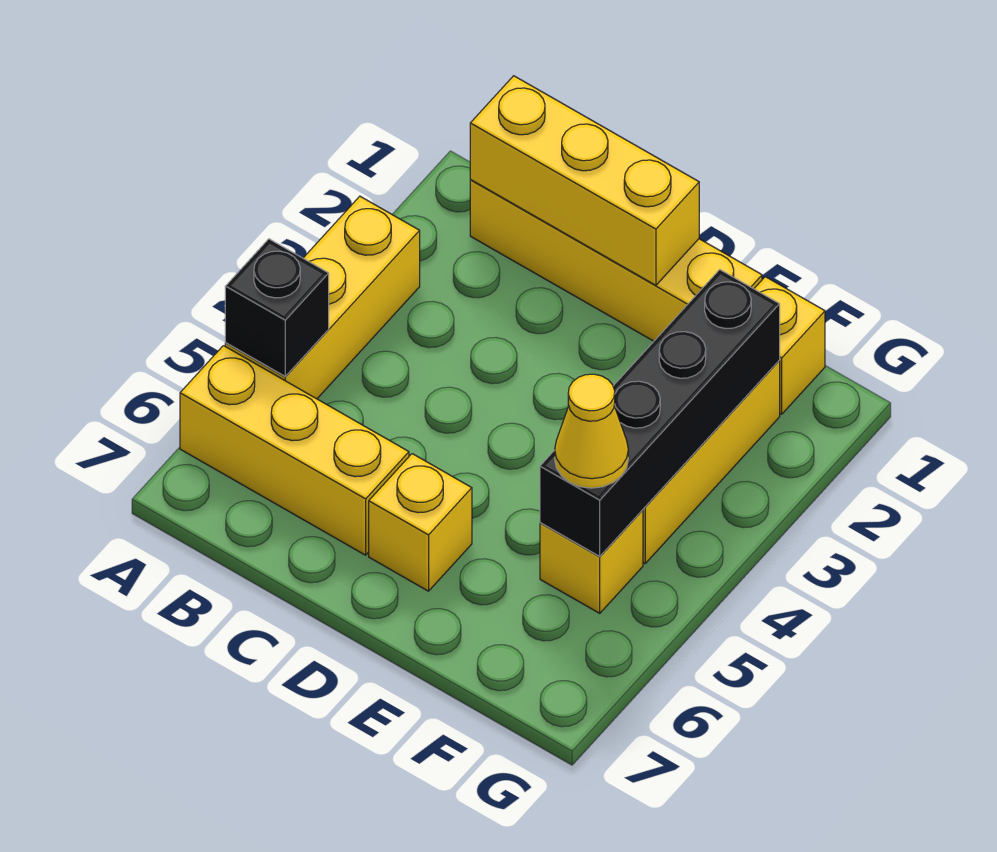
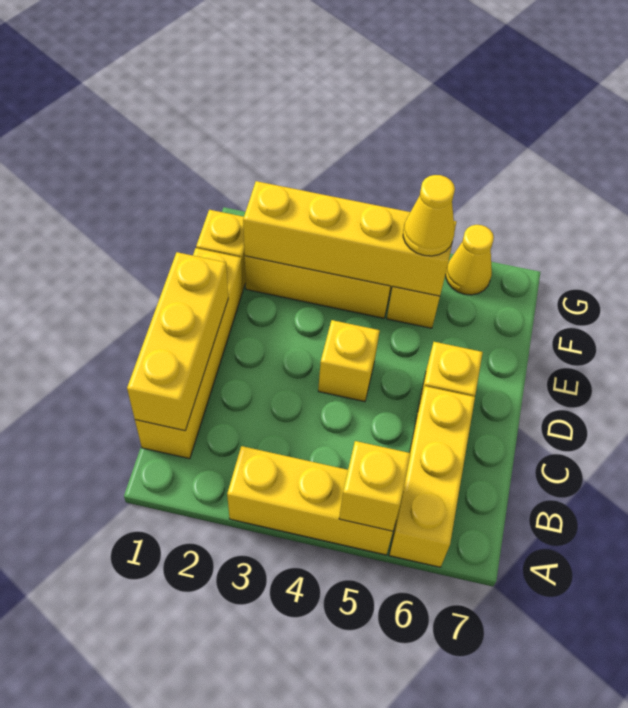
black brick A5 level 2 -> yellow brick A5 level 2
none -> yellow brick D4 level 1
black brick F2:F5 level 2 -> yellow brick F2:F5 level 2
none -> yellow cone G6 level 1

